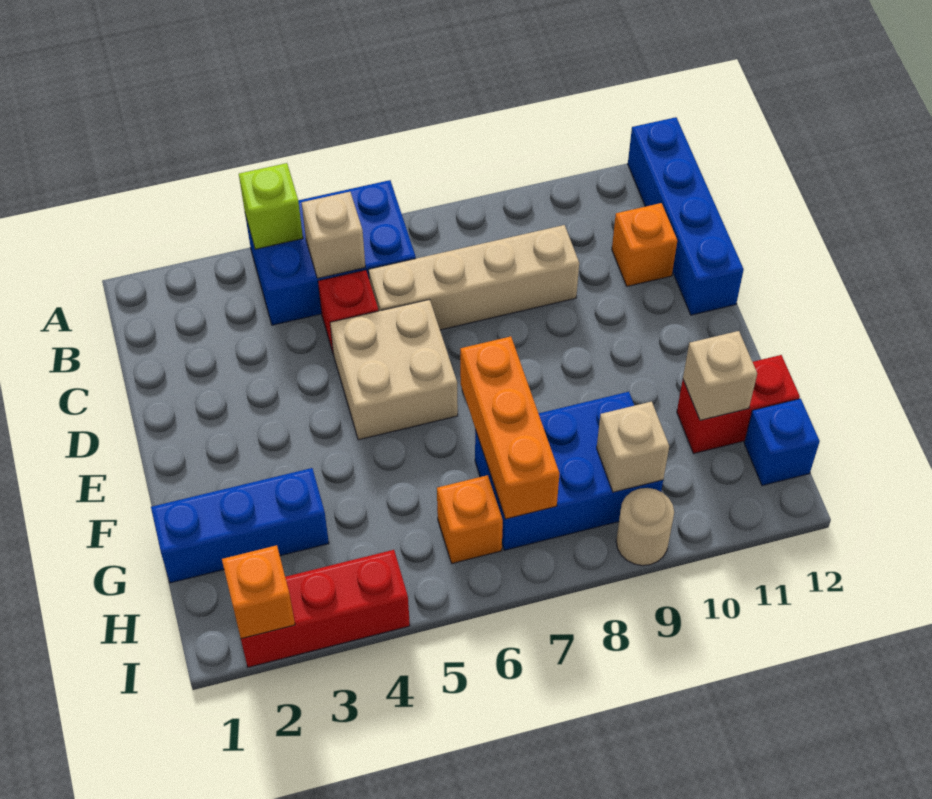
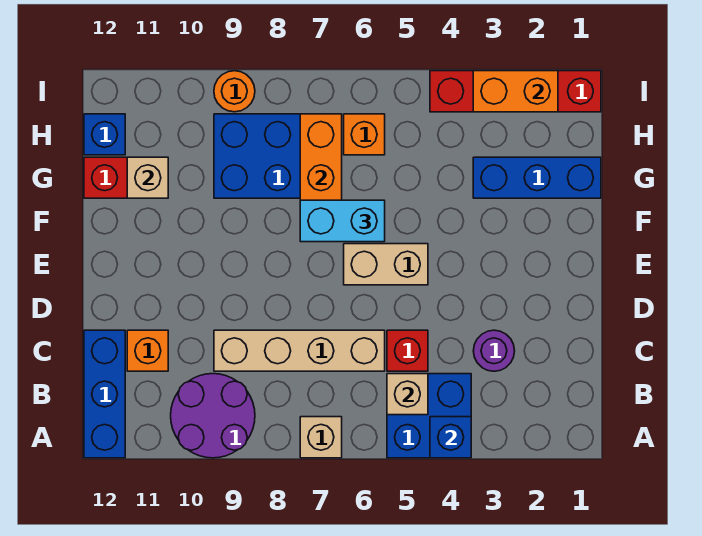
blue brick A4:B6 level 1 -> blue brick A4:B5 level 1
lime brick A4 level 2 -> blue brick A4 level 2
none -> purple round brick A9:B10 level 1
blue brick A12:D12 level 1 -> blue brick A12:C12 level 1
none -> purple round brick C3 level 1
tan brick D5:E6 level 1 -> tan brick E5:E6 level 1
none -> cyan brick F6:F7 level 3
tan brick H9 level 2 -> tan brick A7 level 1
red brick I2:I4 level 1 -> red brick I1:I4 level 1
orange brick I2 level 2 -> orange brick I2:I3 level 2
tan round brick I9 level 1 -> orange round brick I9 level 1

